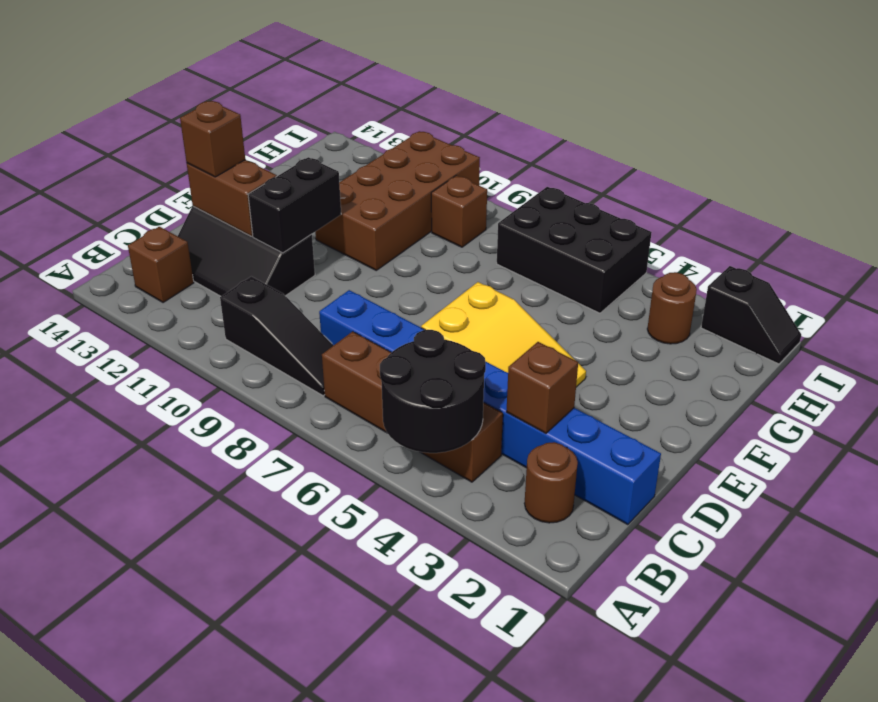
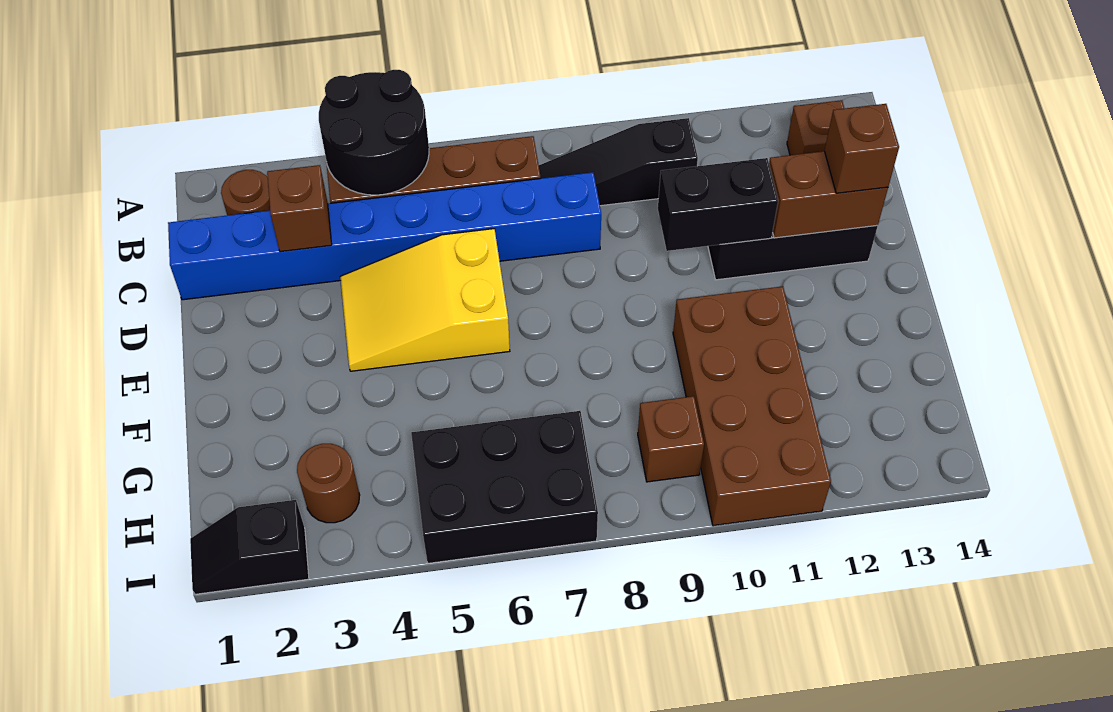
black brick D11:E11 level 2 -> black brick D10:D11 level 2

